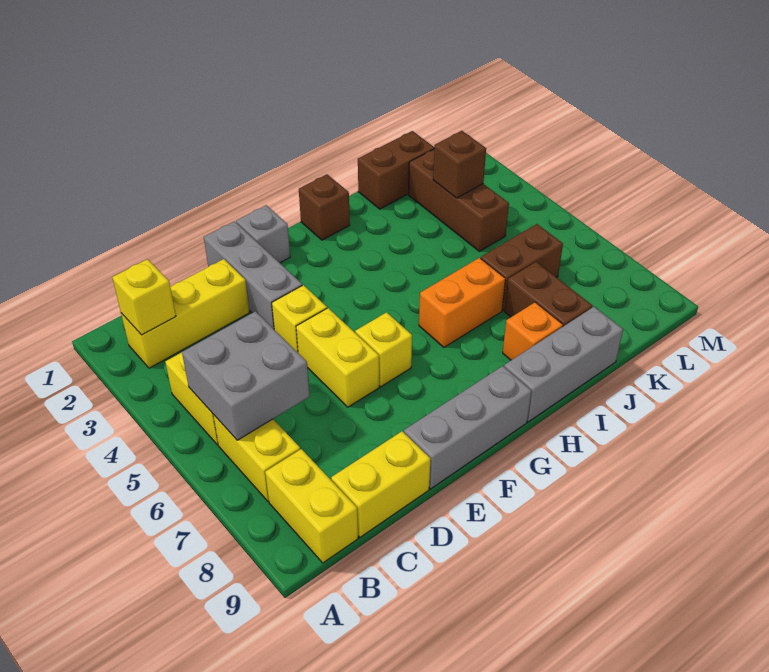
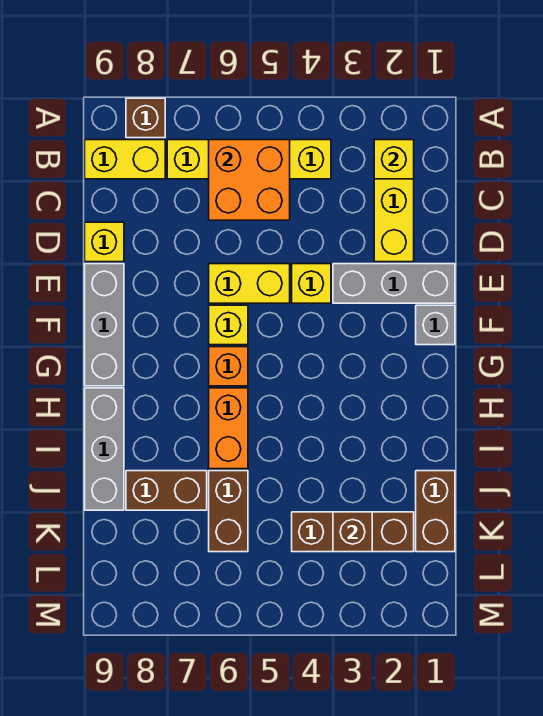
grey brick B5:C6 level 2 -> orange brick B5:C6 level 2
yellow brick C9:D9 level 1 -> yellow brick D9 level 1
brown brick H1 level 1 -> brown brick A8 level 1
orange brick I8 level 1 -> orange brick G6 level 1

